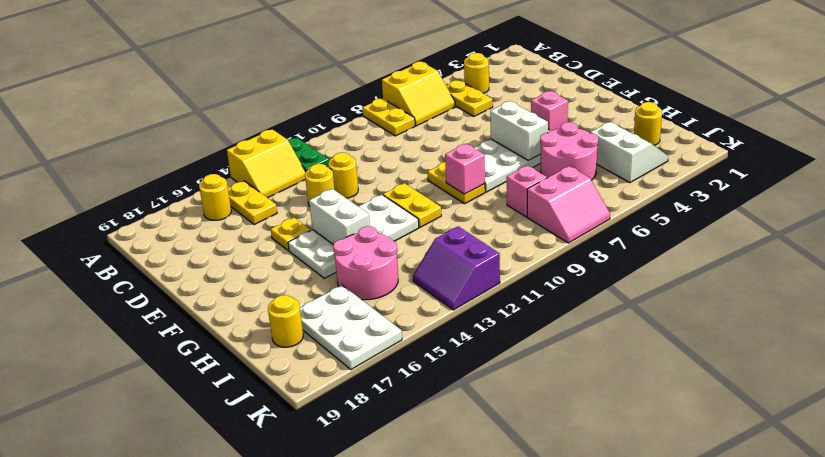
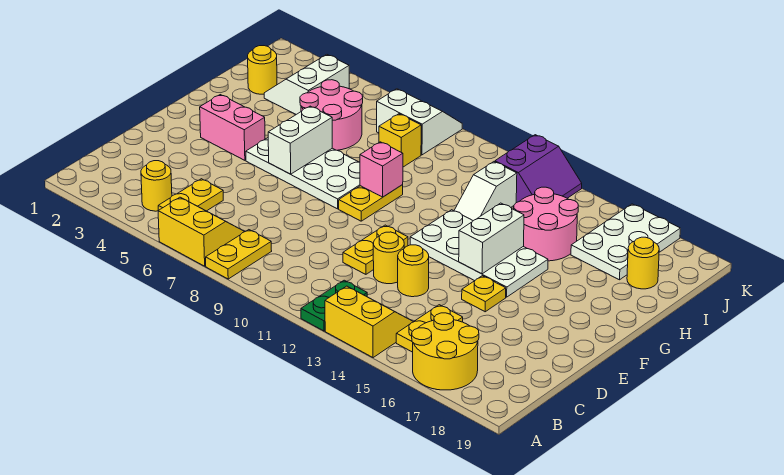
yellow round brick B16 level 1 -> yellow round brick A16:B17 level 1
pink brick F4 level 1 -> pink brick F3:F4 level 1
yellow plate F11:G11 level 1 -> yellow plate D11:E11 level 1
none -> white slope H12:I12 level 1 top I
pink brick I8 level 1 -> yellow brick I8 level 1
pink slope J7:K8 level 1 top J -> white slope J7:K8 level 1 top J

